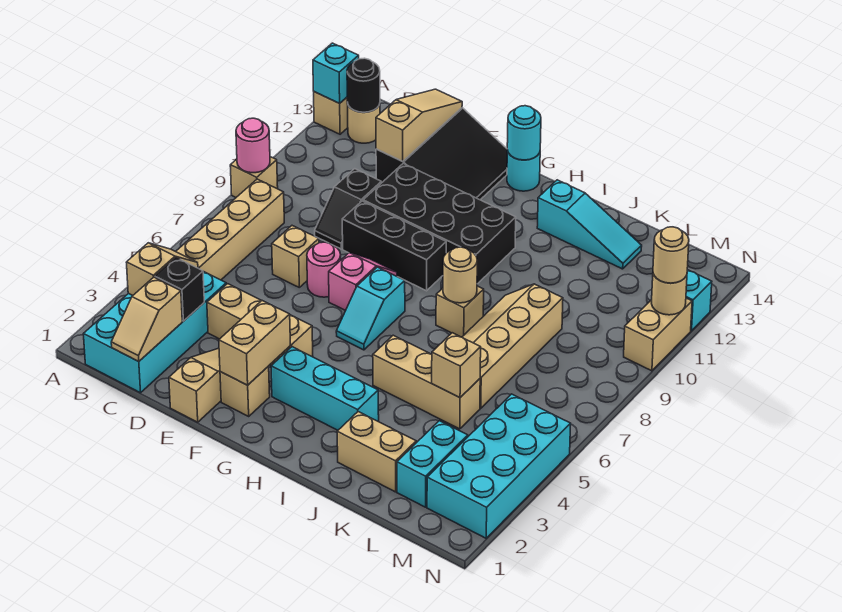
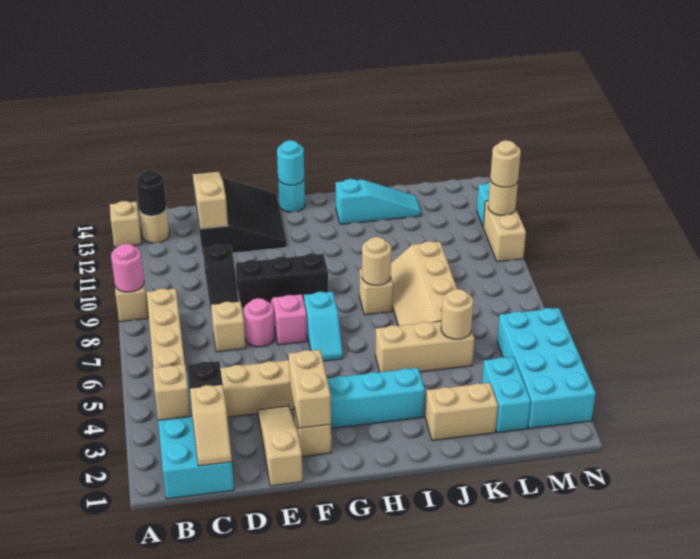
cyan brick A13 level 2 -> none
black brick E10:H11 level 1 -> none
tan brick K5 level 2 -> tan round brick K5 level 2

